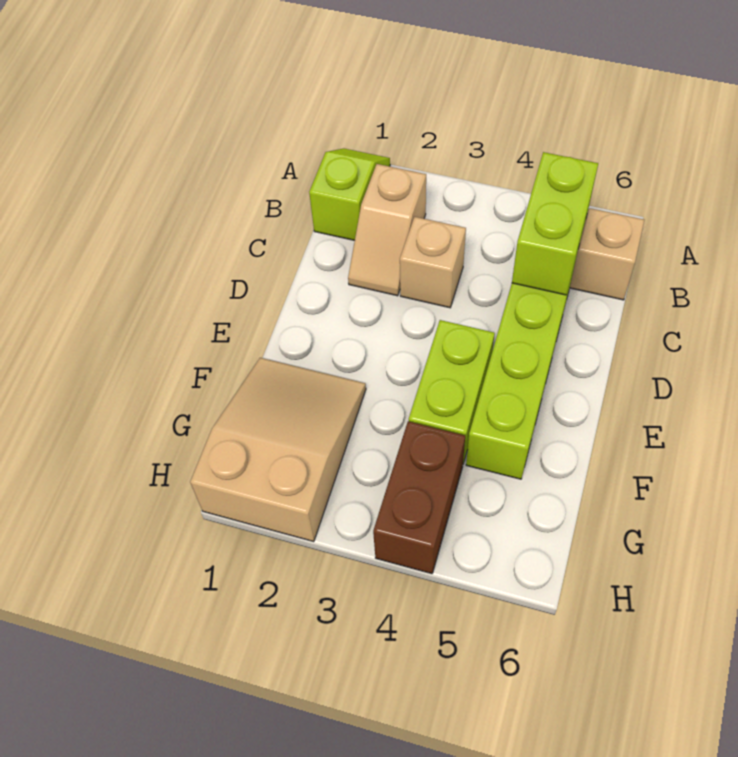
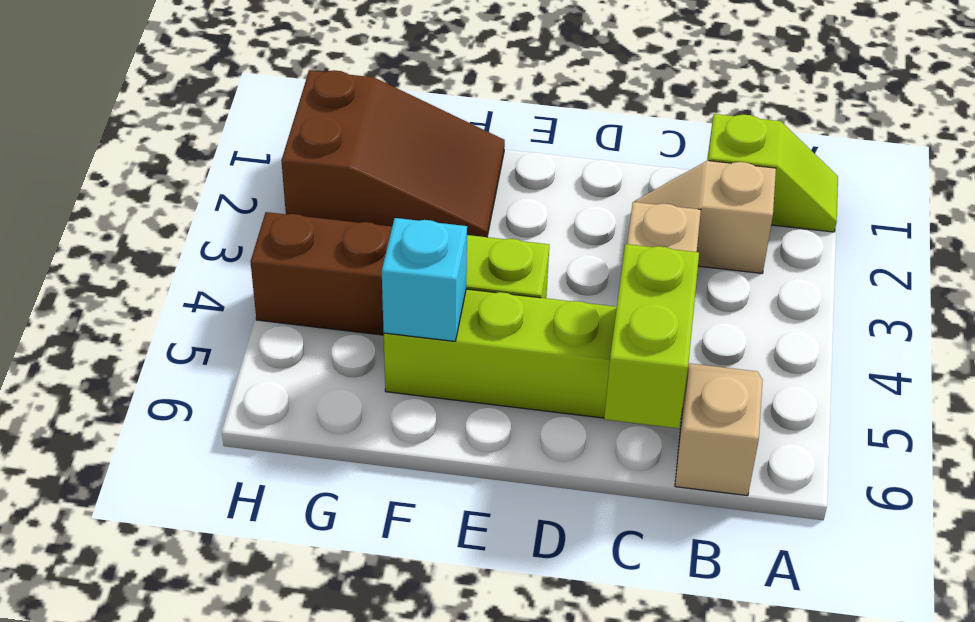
lime brick B5:C5 level 2 -> lime brick C5:C6 level 2
tan slope F1:H2 level 1 top H -> brown slope F1:H2 level 1 top H
none -> cyan brick F5 level 2

